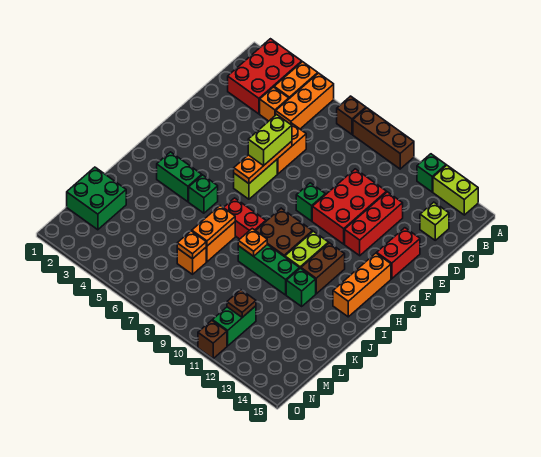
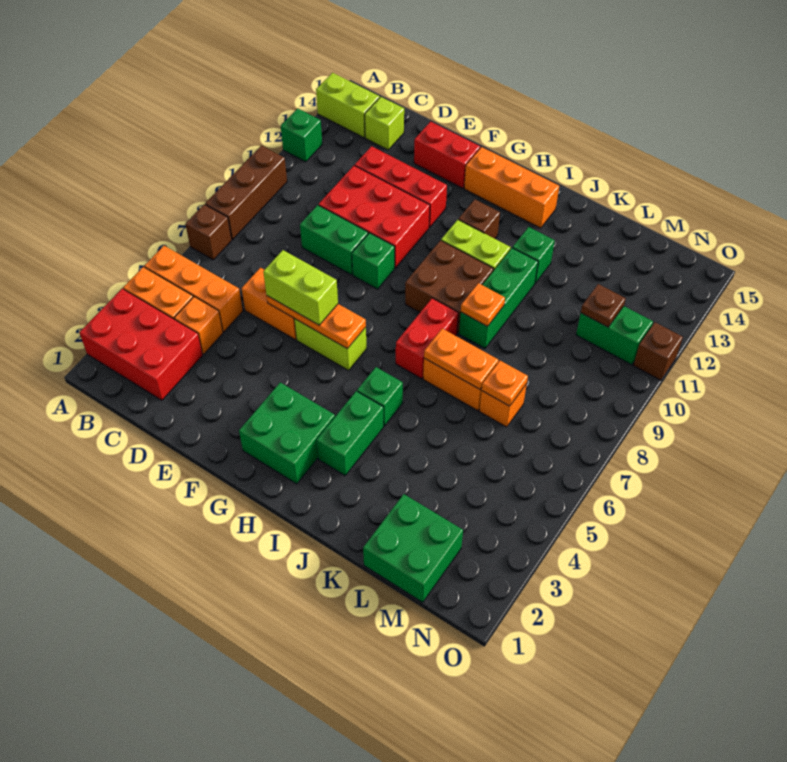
lime brick A13:A14 level 1 -> lime brick A14:B14 level 1
none -> green brick D9:E9 level 1
none -> green brick G2:H3 level 1
brown brick H12:I12 level 1 -> brown brick H12 level 1

